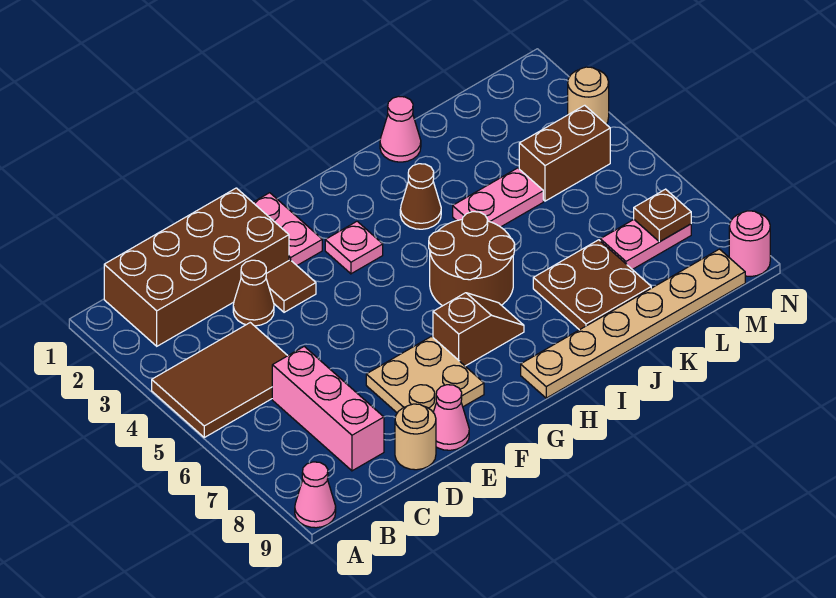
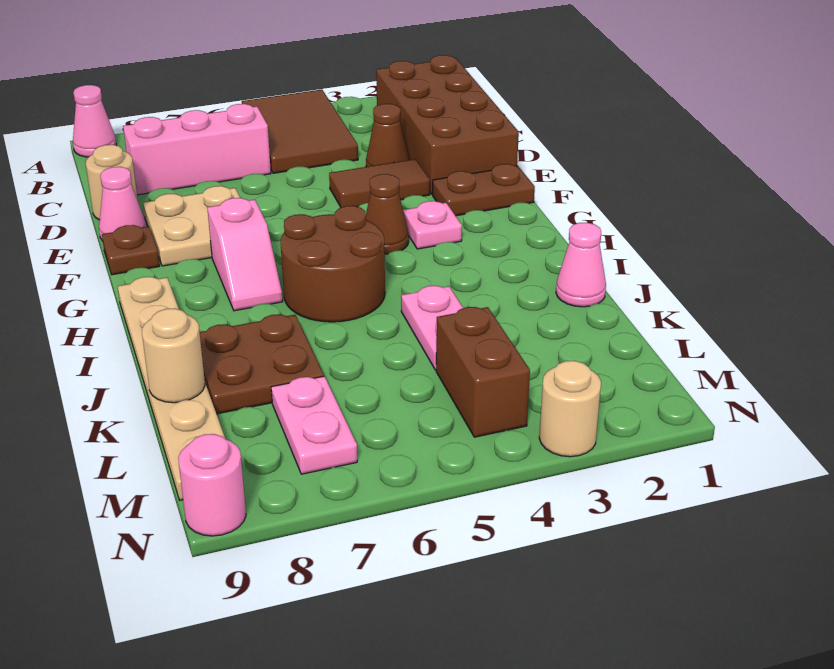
brown tile E3 level 1 -> brown tile E3:E4 level 1
pink plate F1:F2 level 1 -> brown plate F1:F2 level 1
brown slope G7:H7 level 1 top G -> pink slope G7:H7 level 1 top G
brown cone I3 level 1 -> brown cone G4 level 1
none -> tan round brick K9 level 2
brown plate M7 level 2 -> brown plate F9 level 1

